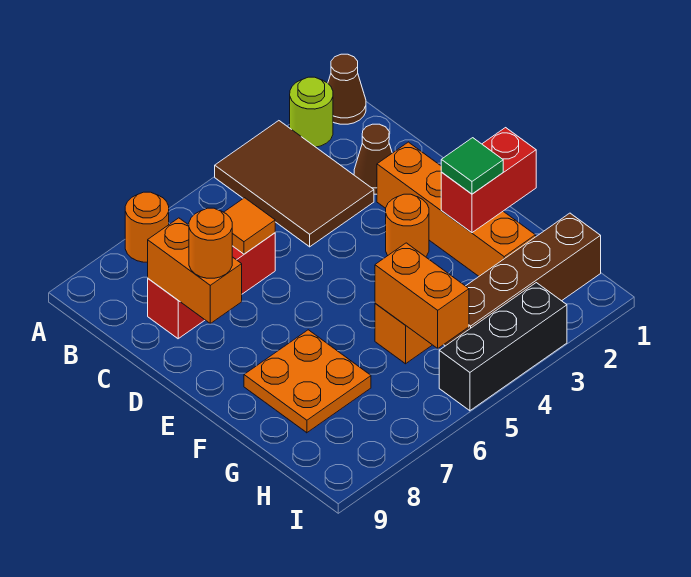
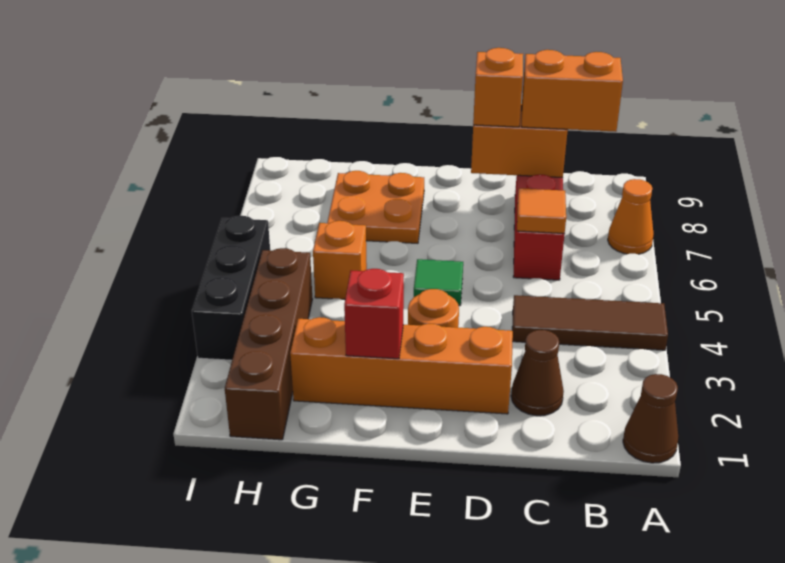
lime round brick A2 level 1 -> none
brown tile A3:C4 level 1 -> brown tile A4:C4 level 1
orange round brick A7 level 1 -> orange cone A7 level 1
orange round brick D8 level 3 -> orange brick D8 level 3
red brick F1:F2 level 2 -> red brick F2 level 2
green tile F2 level 3 -> green tile E5 level 1
orange brick G5:H5 level 2 -> orange brick B8:C8 level 3

